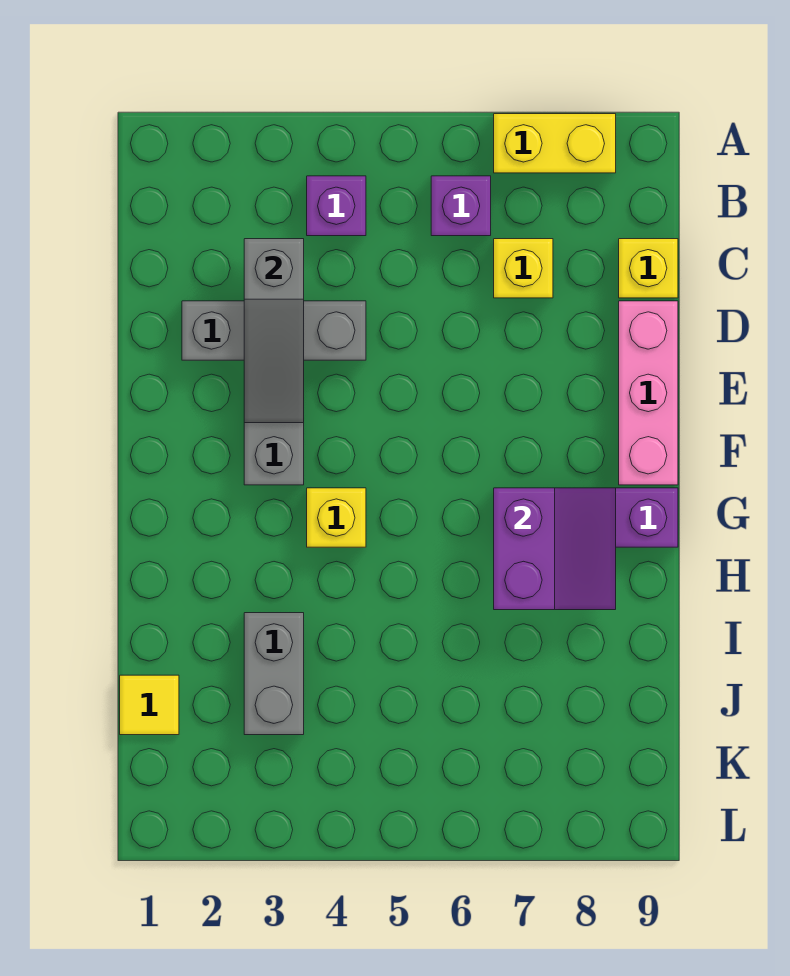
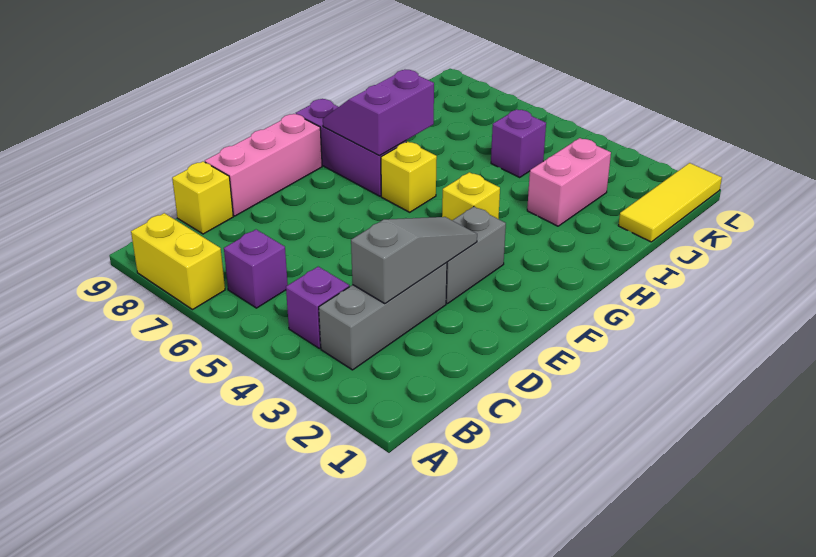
yellow brick C7 level 1 -> yellow brick G6 level 1
grey brick D2:D4 level 1 -> grey brick B3:D3 level 1
grey brick I3:J3 level 1 -> pink brick I3:J3 level 1
yellow tile J1 level 1 -> yellow tile J1:L1 level 1
none -> purple brick J5 level 1

